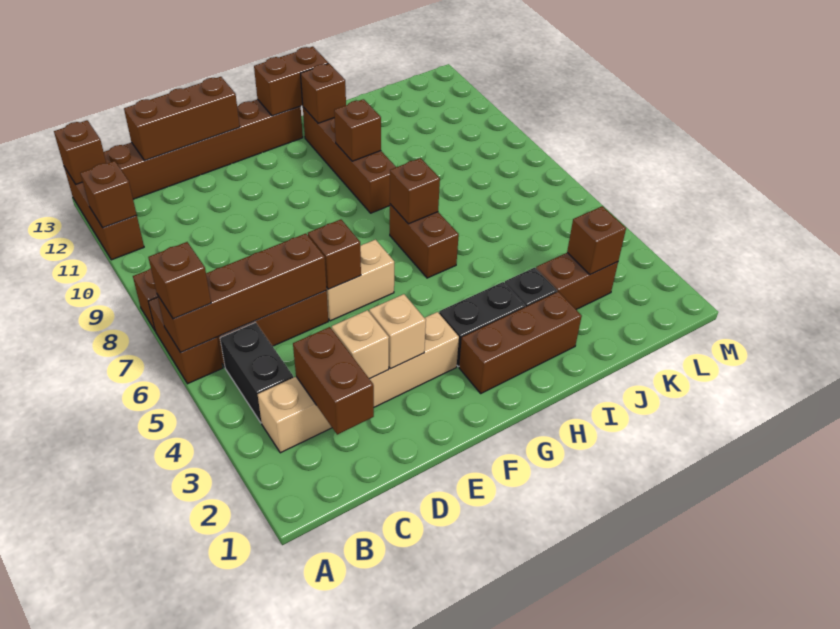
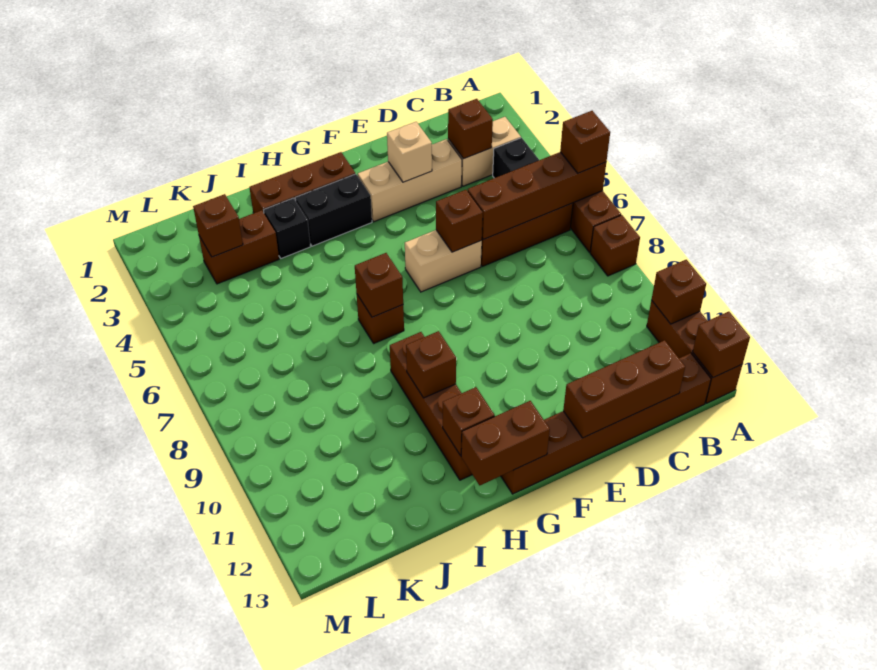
brown brick C2:C3 level 2 -> brown brick C3 level 2
tan brick D3 level 2 -> none
brown brick H6:H7 level 1 -> brown brick H7 level 1

